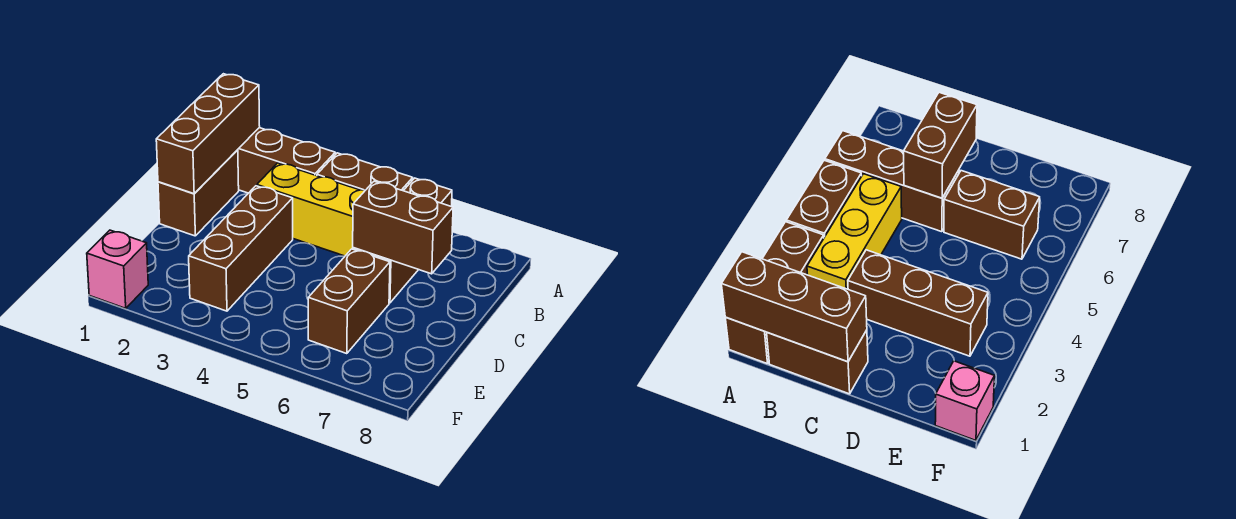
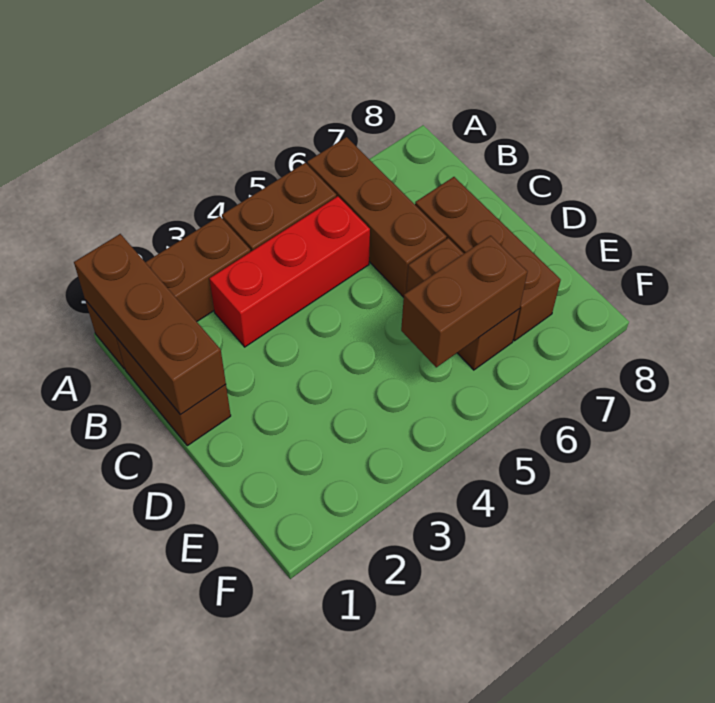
yellow brick B3:B5 level 1 -> red brick B3:B5 level 1
brown brick C3:E3 level 1 -> brown brick C7:E7 level 1
brown brick C6:C7 level 2 -> brown brick E5:E6 level 2
pink brick F1 level 1 -> none

